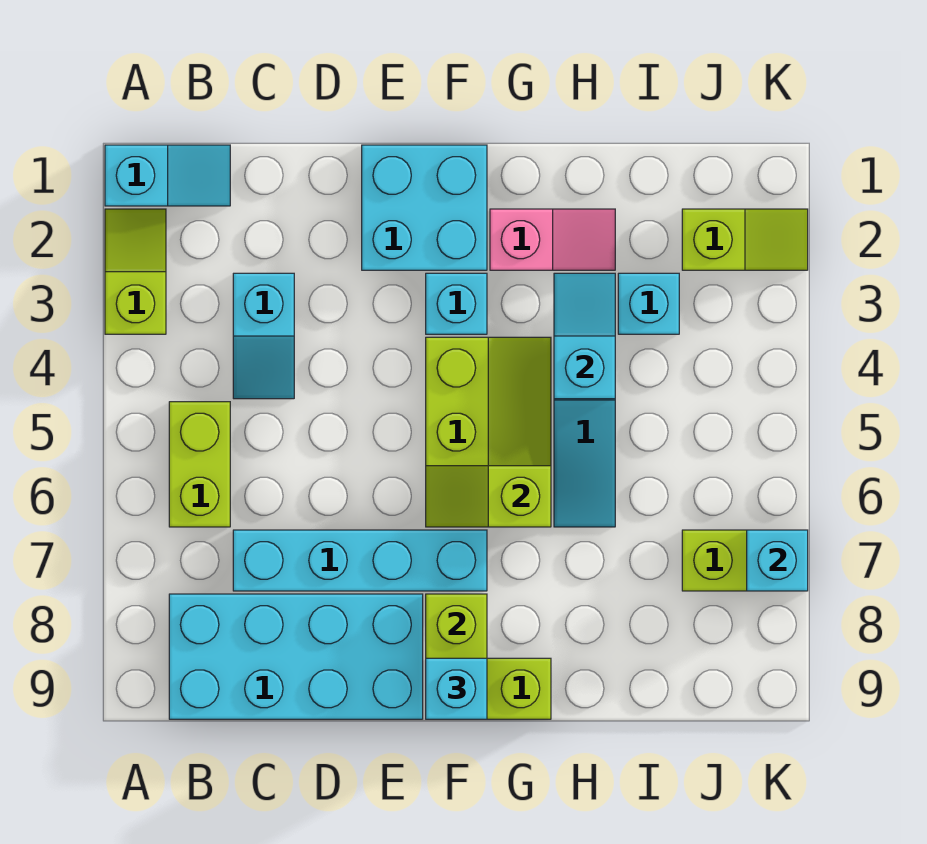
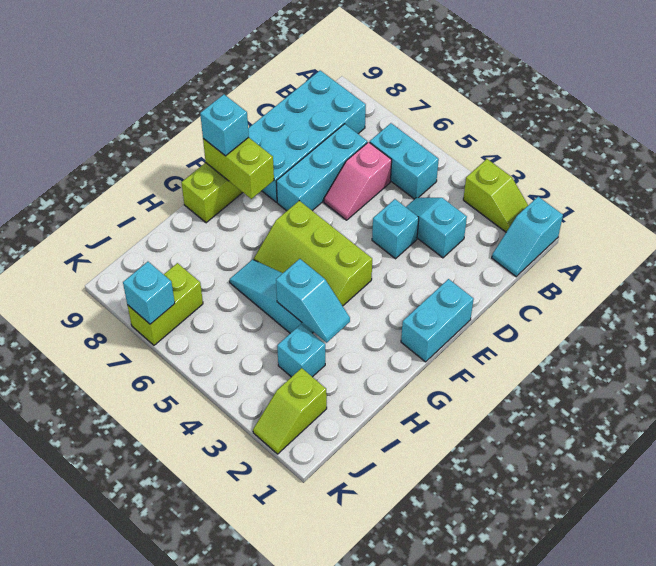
lime brick B5:B6 level 1 -> cyan brick B5:B6 level 1
cyan brick C7:F7 level 1 -> cyan brick C7:E7 level 1
cyan brick E1:F2 level 1 -> cyan brick E1:F1 level 1
cyan brick F3 level 1 -> cyan brick D4 level 1
lime slope F6:G6 level 2 top G -> none
pink slope G2:H2 level 1 top G -> pink slope C6:D6 level 1 top C

